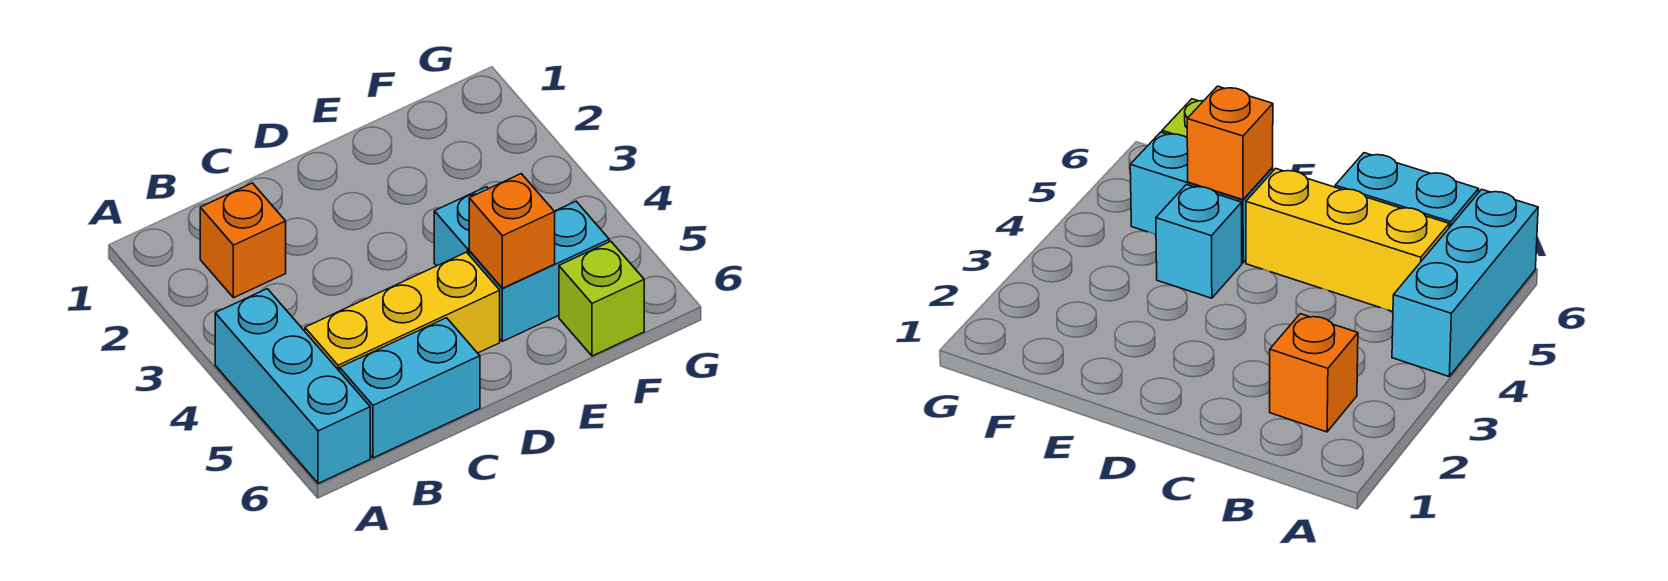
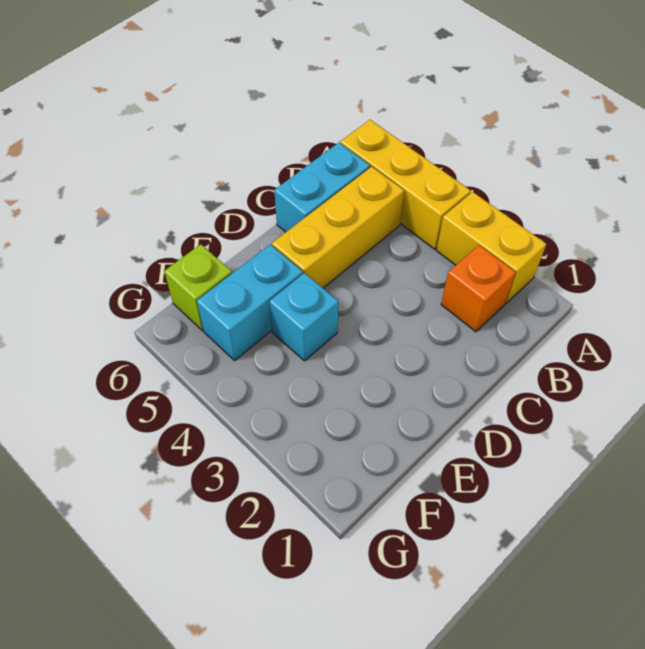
none -> yellow brick A2:A3 level 1
cyan brick A4:A6 level 1 -> yellow brick A4:A6 level 1
orange brick E5 level 2 -> none

